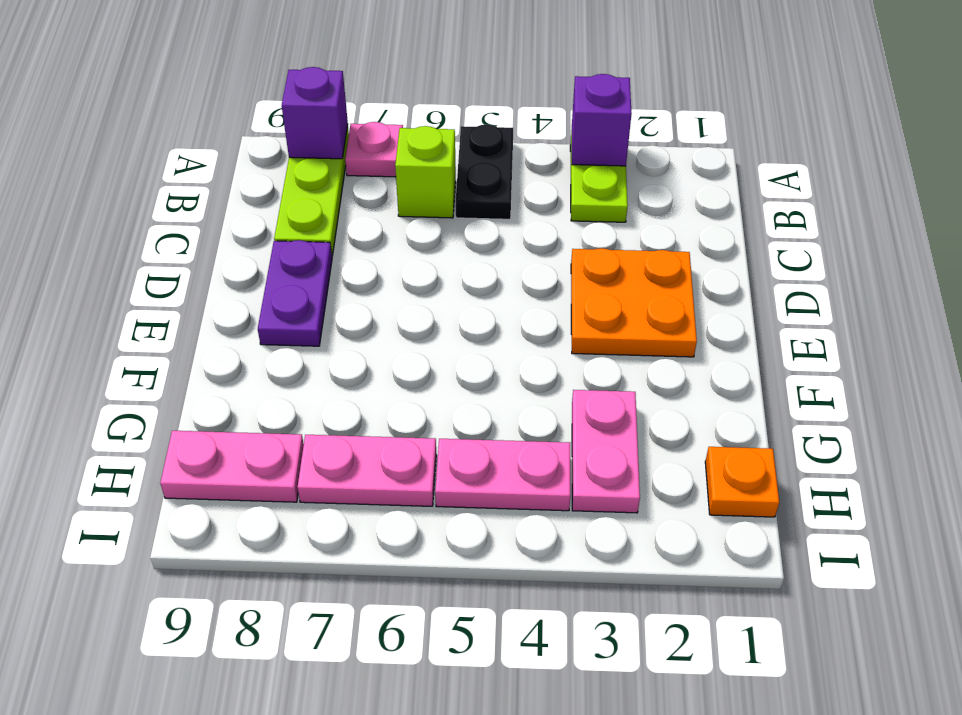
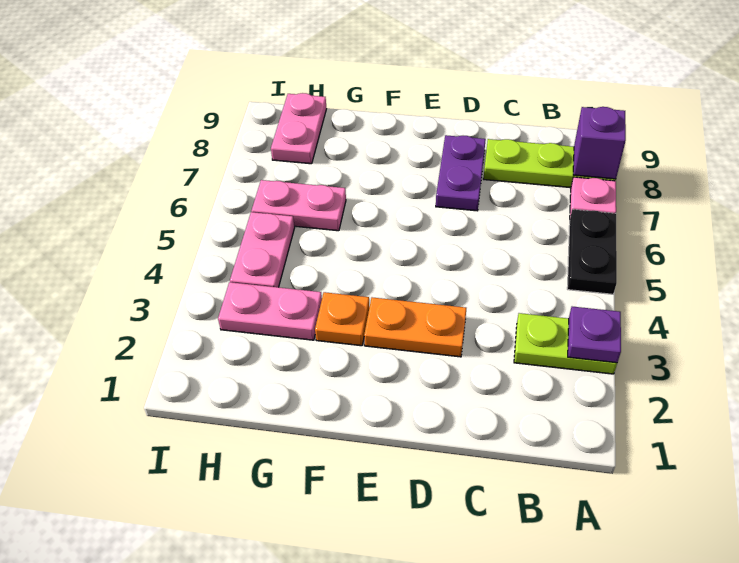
purple brick A3 level 2 -> purple plate A3 level 2
black plate A5:B5 level 1 -> black plate A5:A6 level 1
lime brick B6 level 1 -> none
orange plate D2:E3 level 1 -> orange plate D3:E3 level 1
purple plate D8:E8 level 1 -> purple plate D7:D8 level 1
orange plate H1 level 1 -> orange plate F3 level 1
pink plate H6:H7 level 1 -> pink plate G6:H6 level 1

